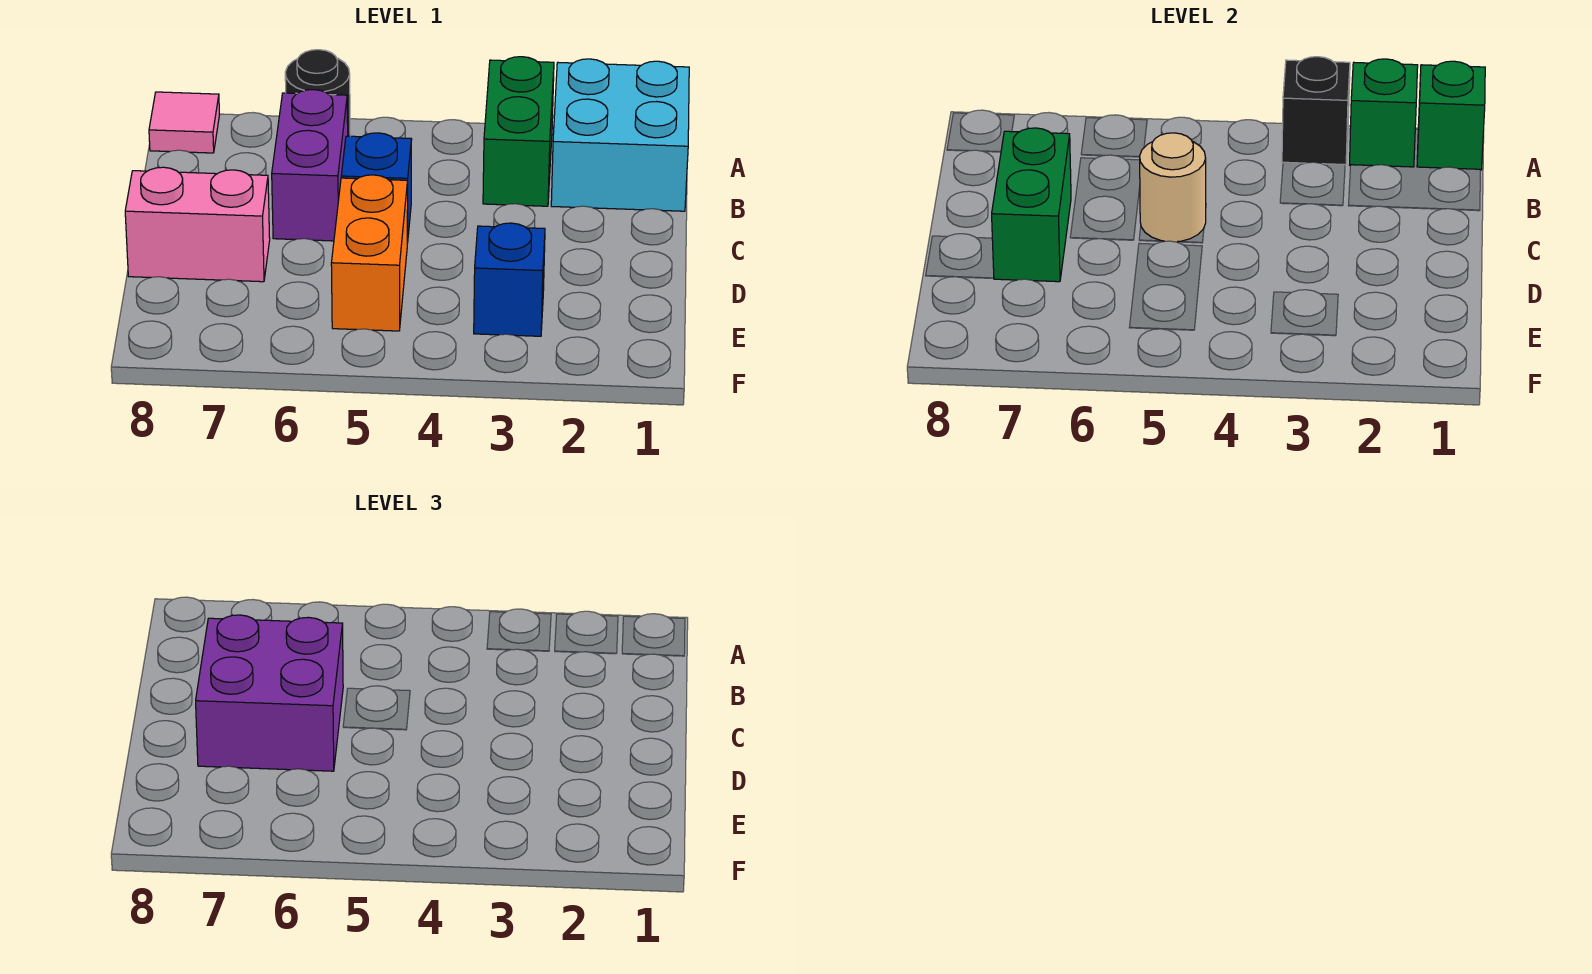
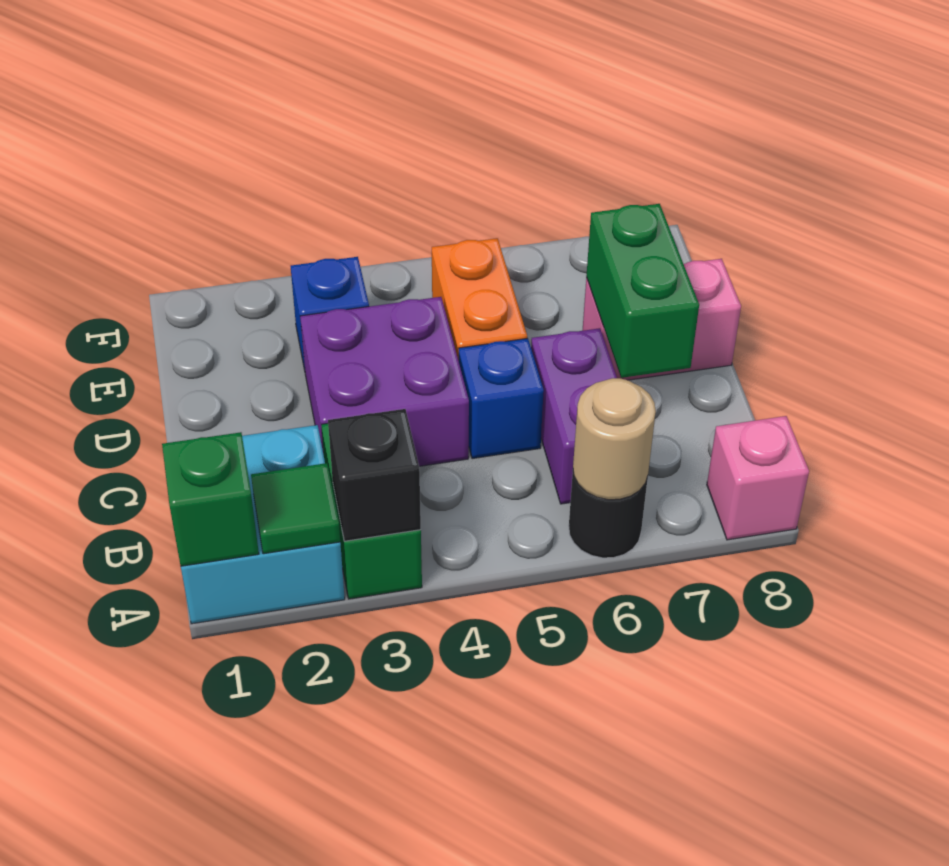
green brick A2 level 2 -> green tile A2 level 2
pink tile A8 level 1 -> pink brick A8 level 1
tan round brick C5 level 2 -> tan round brick A6 level 2
purple brick C6:D7 level 3 -> purple brick C3:D4 level 1

